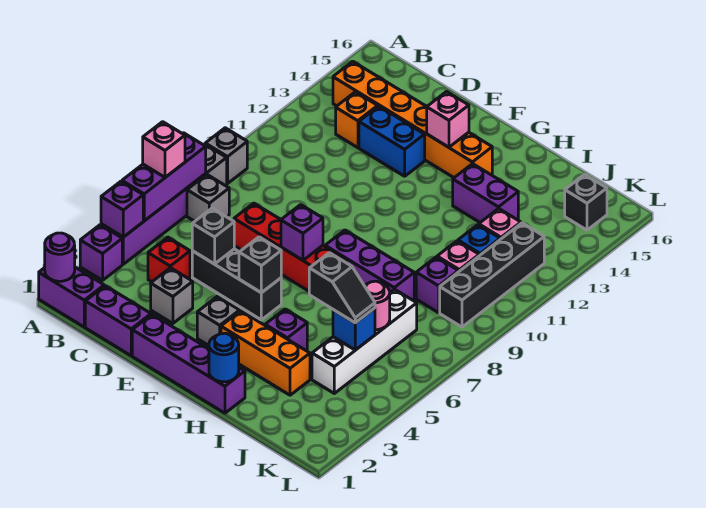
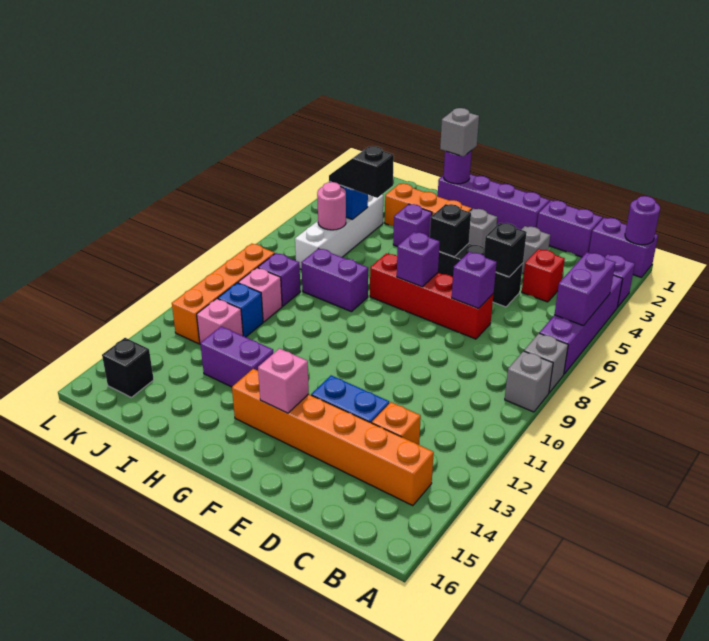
purple brick A4 level 2 -> purple brick D7 level 2
purple brick A5:A7 level 2 -> purple brick A5:A6 level 2
pink brick A6 level 3 -> none
grey brick B7 level 1 -> grey brick H1 level 3
purple brick G8:I8 level 1 -> purple brick H8:I8 level 1
blue round brick H1 level 2 -> purple round brick H1 level 2
black brick K9:K12 level 1 -> orange brick K9:K12 level 1

